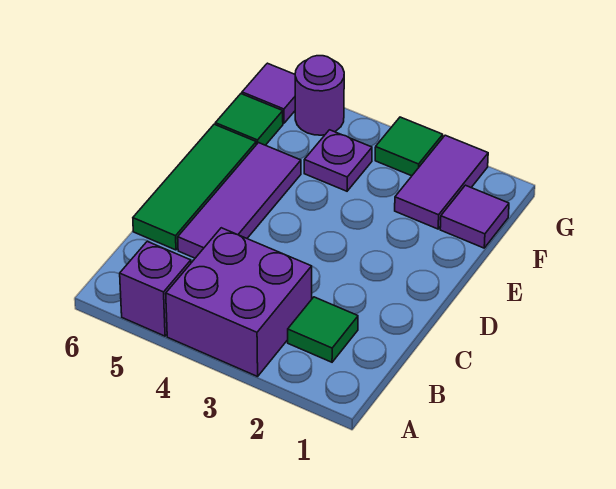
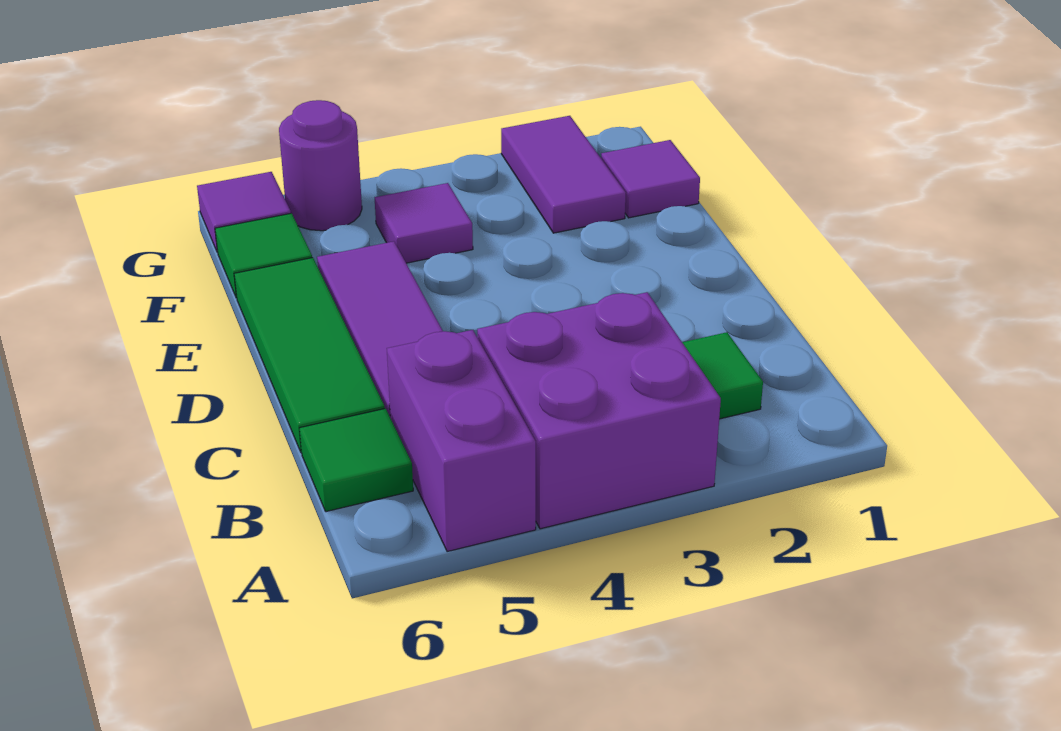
purple brick A5 level 1 -> purple brick A5:B5 level 1
purple plate F4 level 1 -> purple tile F4 level 1
green tile G3 level 1 -> green tile B6 level 1

